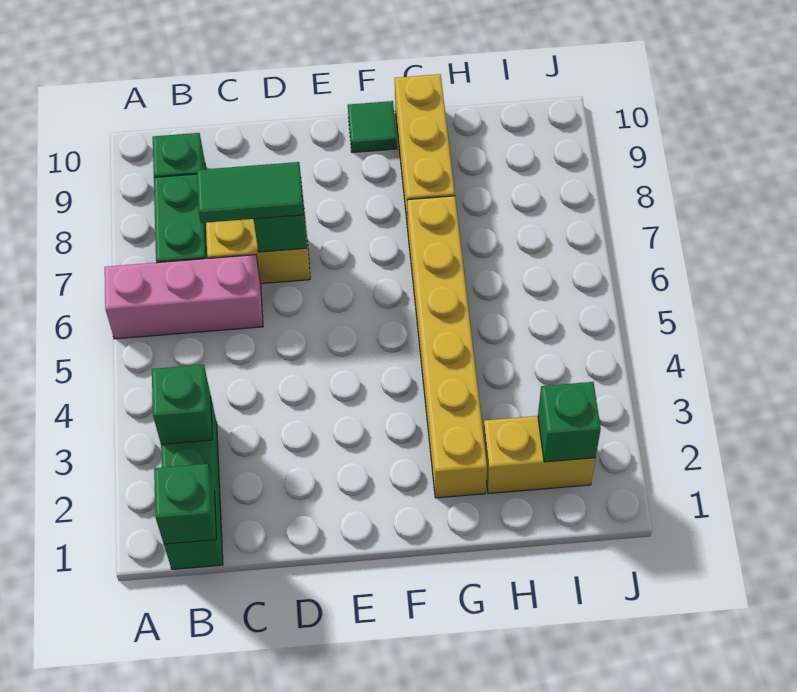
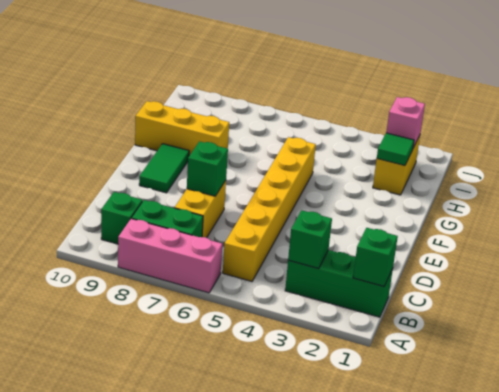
pink brick A6:C6 level 1 -> pink brick A6:A8 level 1
green tile C7:D7 level 3 -> green tile E9:F9 level 1
green tile F10 level 1 -> green tile H2 level 2
yellow brick G2:G7 level 1 -> yellow brick B5:G5 level 1
green brick I2 level 2 -> pink brick I2 level 2

